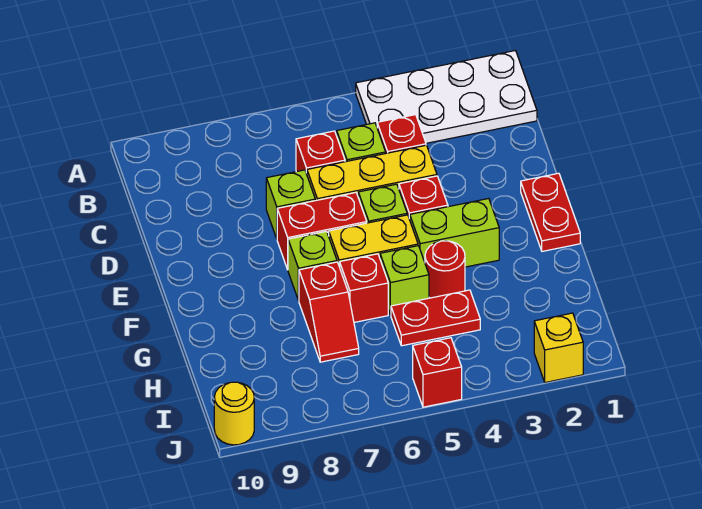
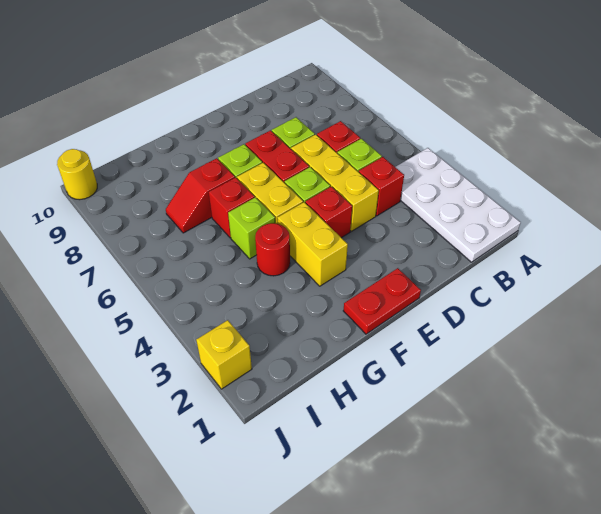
lime brick F3:F4 level 1 -> yellow brick F3:F4 level 1
red plate H4:H5 level 1 -> none
red brick J5 level 1 -> none

